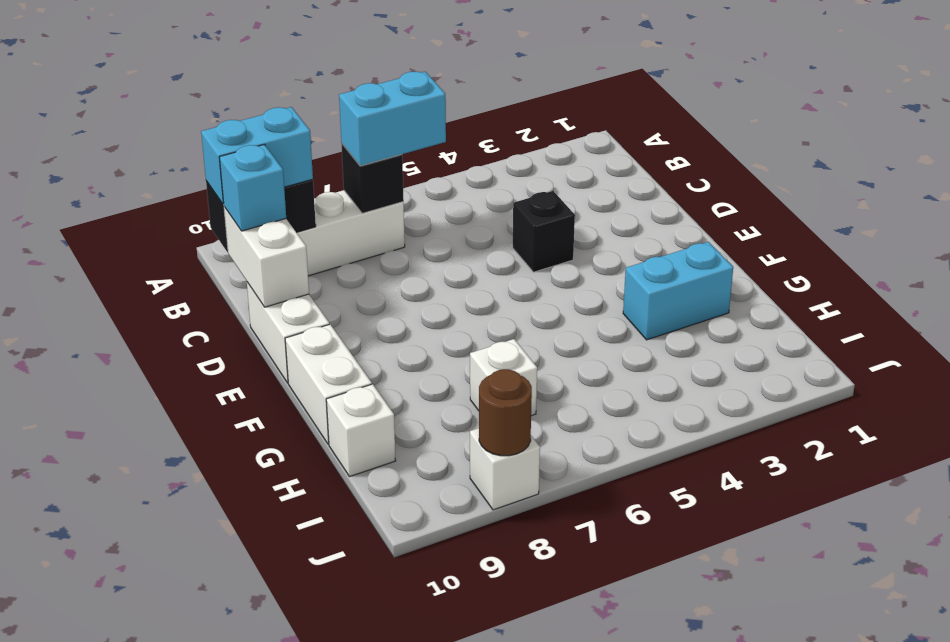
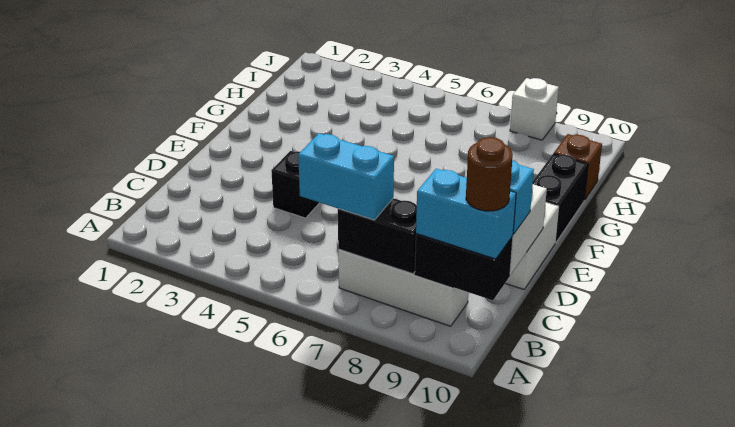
black brick B7 level 2 -> black brick B7:B8 level 2
white brick F10:G10 level 1 -> black brick F10:G10 level 1
cyan brick G2:G3 level 1 -> none
white brick H7 level 1 -> none
white brick H10 level 1 -> brown brick H10 level 1
brown round brick J8 level 2 -> brown round brick B10 level 4

